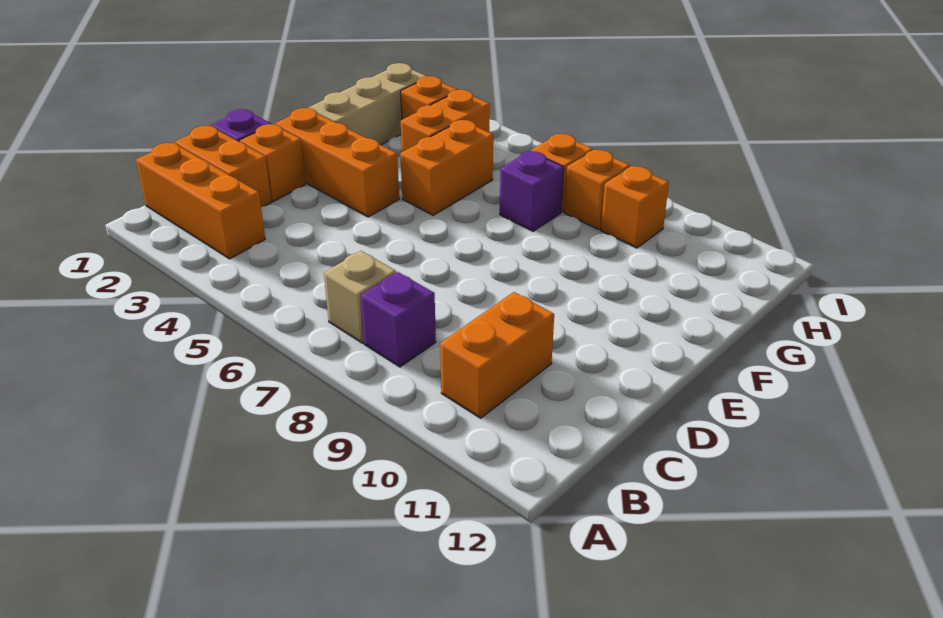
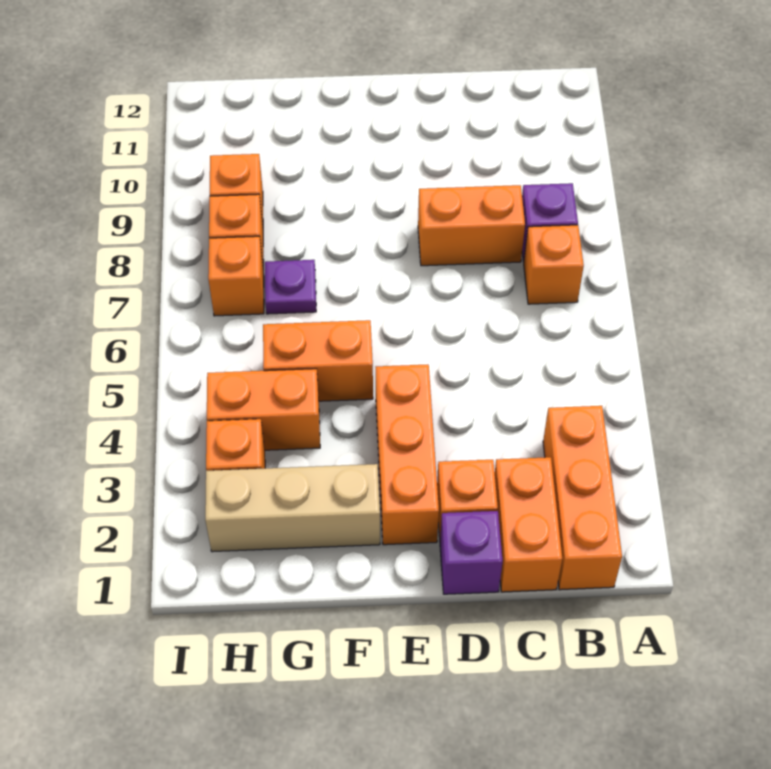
tan brick B7 level 1 -> orange brick B7 level 1
orange brick B10:C10 level 1 -> orange brick C8:D8 level 1
purple brick G7 level 1 -> purple plate G7 level 1

